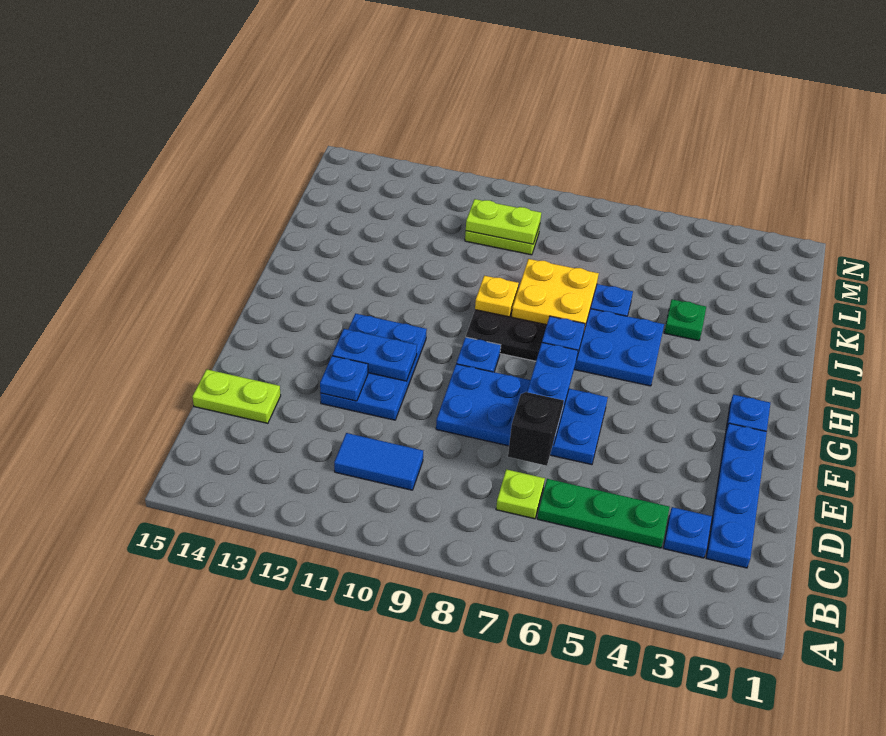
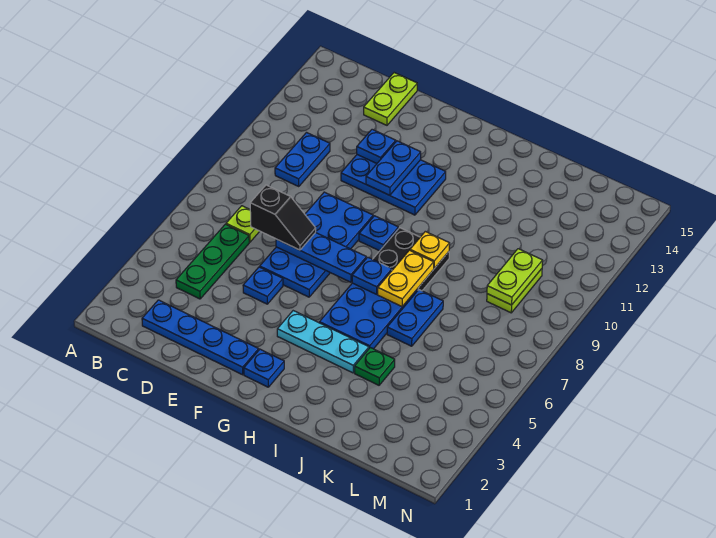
blue plate C3 level 1 -> blue plate E5 level 1
blue tile C10:C11 level 1 -> blue plate C10:C11 level 1
none -> cyan plate G4:I4 level 1
yellow plate I7:J8 level 2 -> yellow plate I7:I8 level 2

